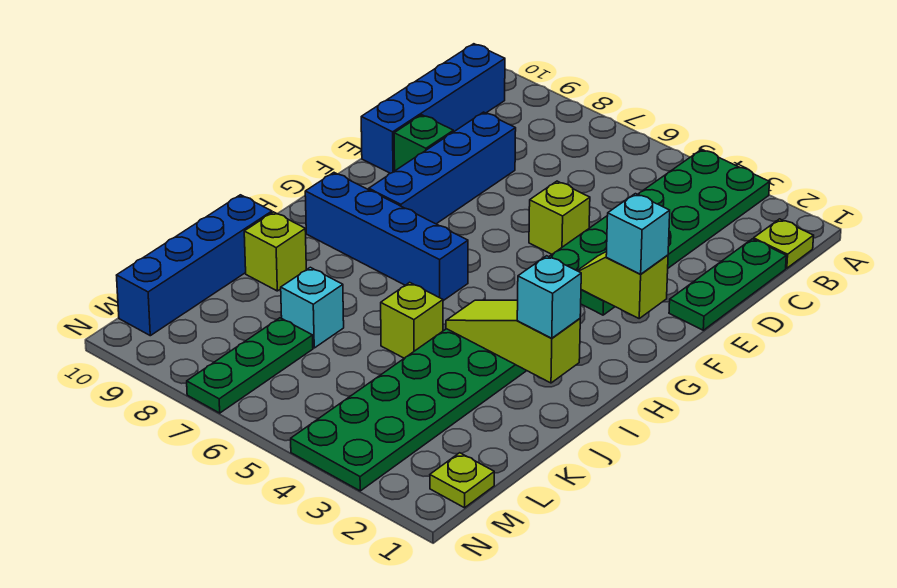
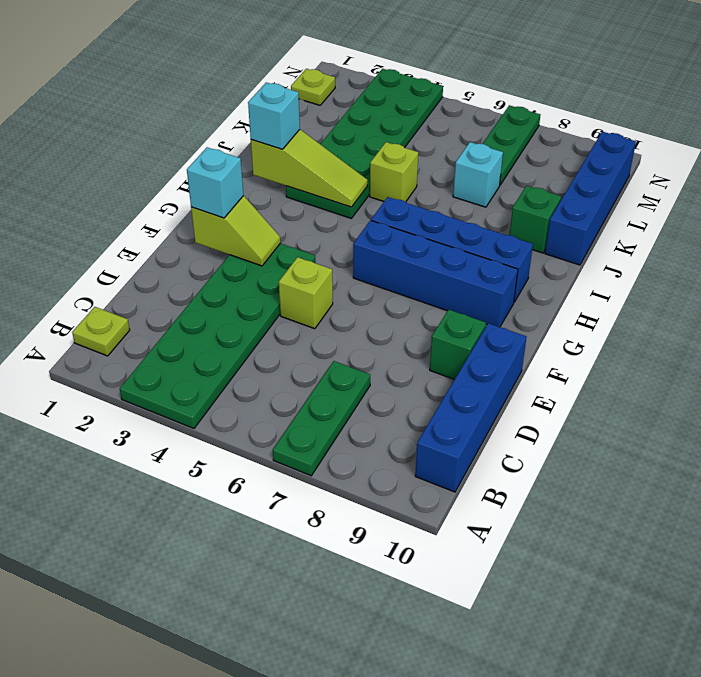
green plate C1:E1 level 1 -> green plate A7:C7 level 1
blue brick D8:G8 level 1 -> blue brick G6:G9 level 1
lime brick J9 level 1 -> green brick J9 level 1

